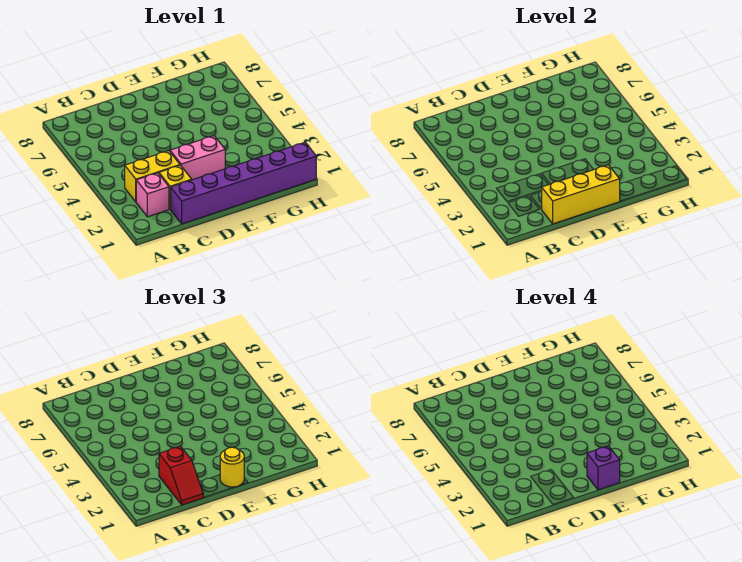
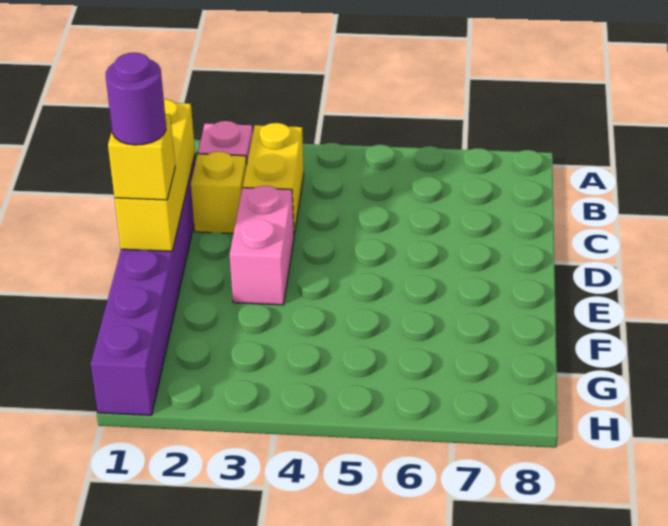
red slope C1:C2 level 3 top 2 -> none
yellow round brick E1 level 3 -> yellow brick E1 level 3
purple brick E1 level 4 -> purple round brick E1 level 4

